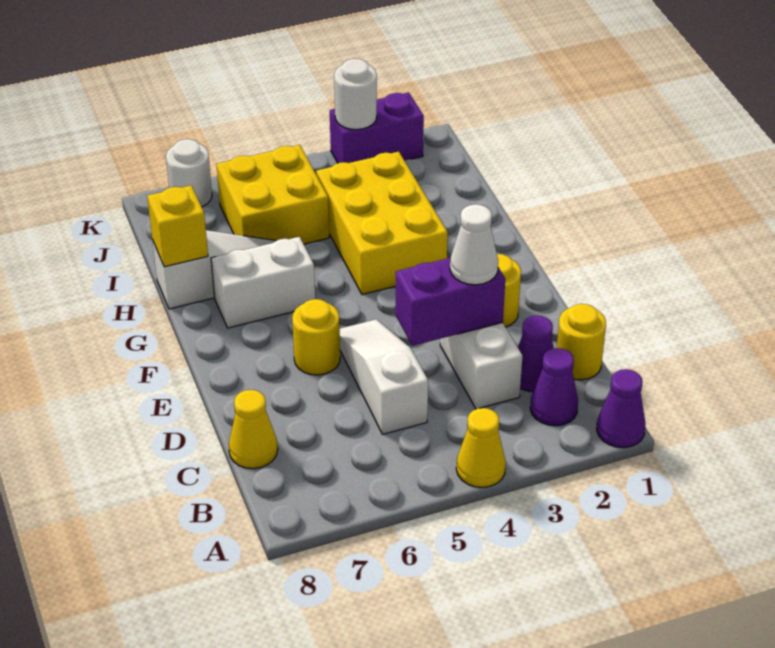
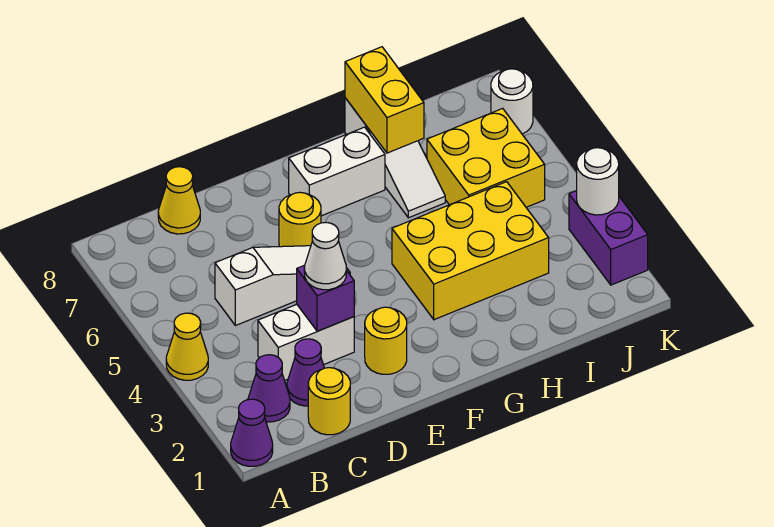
purple brick D3:D4 level 2 -> purple brick D3 level 2
white brick G6:G7 level 1 -> white brick F7:G7 level 1
yellow brick H8 level 2 -> yellow brick H7:H8 level 2

